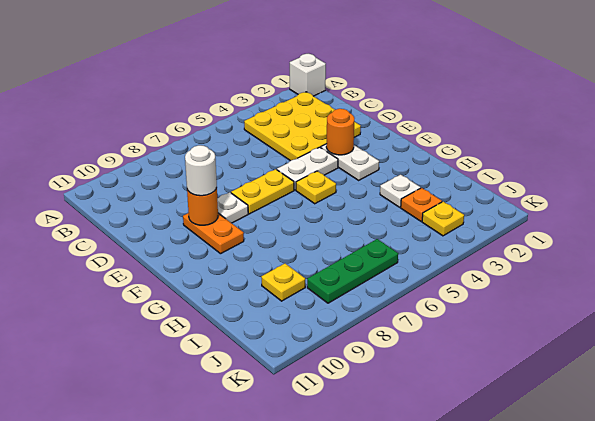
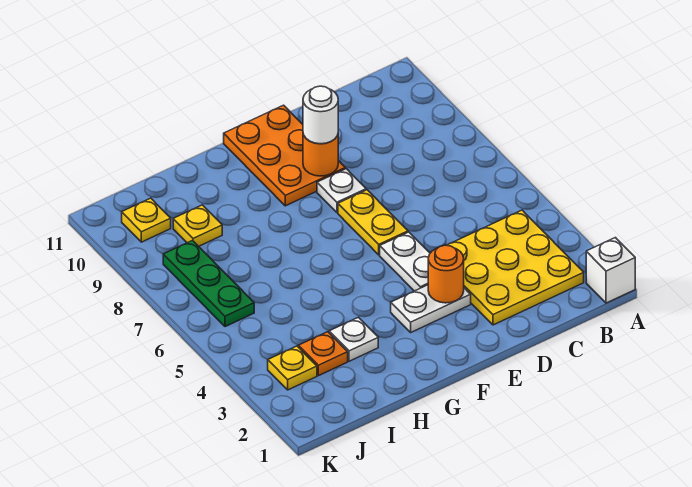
orange plate E9:F9 level 1 -> orange plate E9:F11 level 1
yellow plate F5 level 1 -> yellow plate J10 level 1

